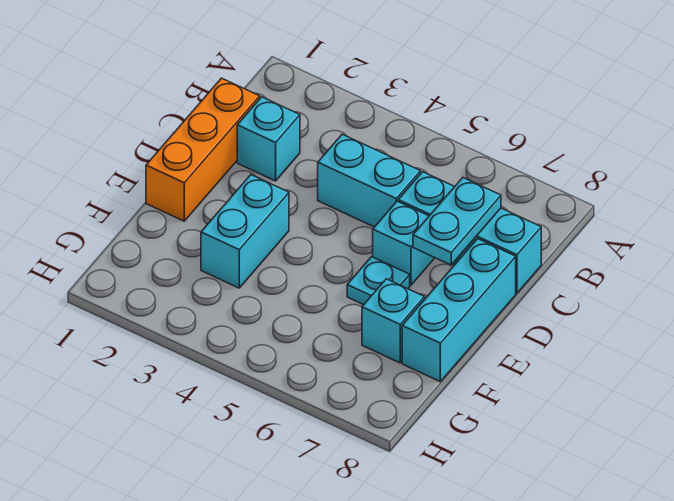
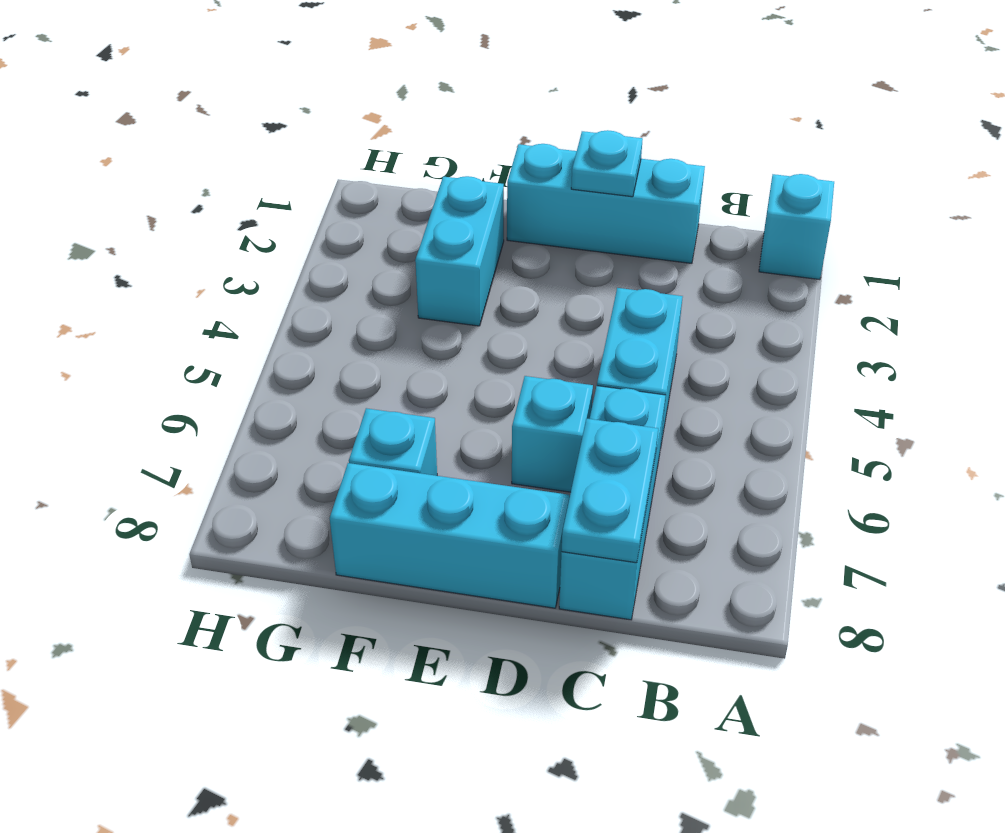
orange brick C1:E1 level 1 -> cyan brick C1:E1 level 1
cyan brick C2 level 1 -> cyan brick A1 level 1
cyan plate C7:D7 level 2 -> cyan plate C7:C8 level 2
cyan brick E3:F3 level 1 -> cyan brick F2:F3 level 1
cyan plate E6 level 1 -> cyan plate D1 level 2

